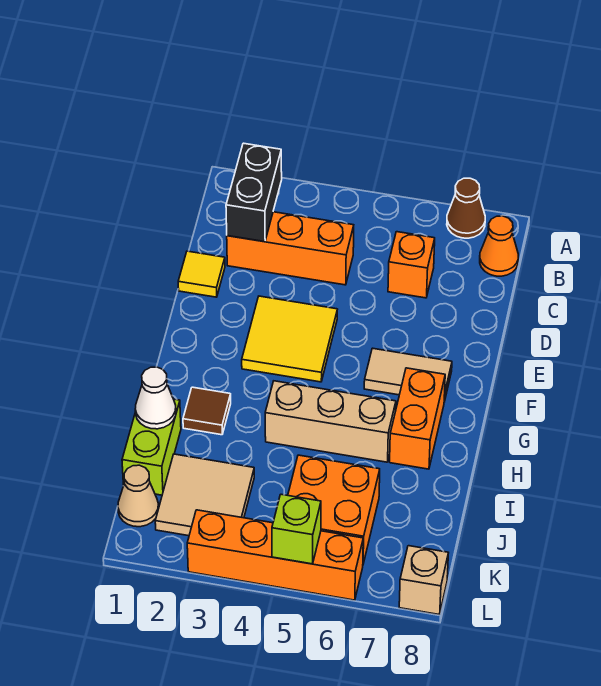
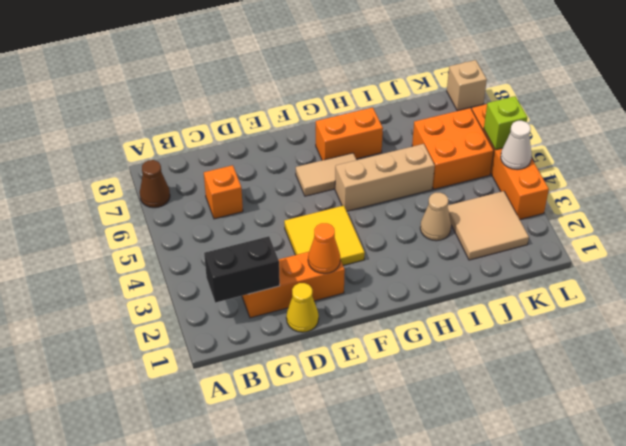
orange cone B8 level 1 -> orange cone E2 level 2
orange brick C2:C4 level 1 -> orange brick C2:E2 level 1
yellow tile D1 level 1 -> yellow cone D1 level 1
tan tile F6:F7 level 1 -> tan tile F6:G6 level 1
brown tile H2 level 1 -> none
tan brick H4:H6 level 1 -> tan brick G5:I5 level 1
lime brick I1:J1 level 1 -> none
white cone I1 level 2 -> white cone L4 level 2
tan cone K1 level 1 -> tan cone I3 level 1

